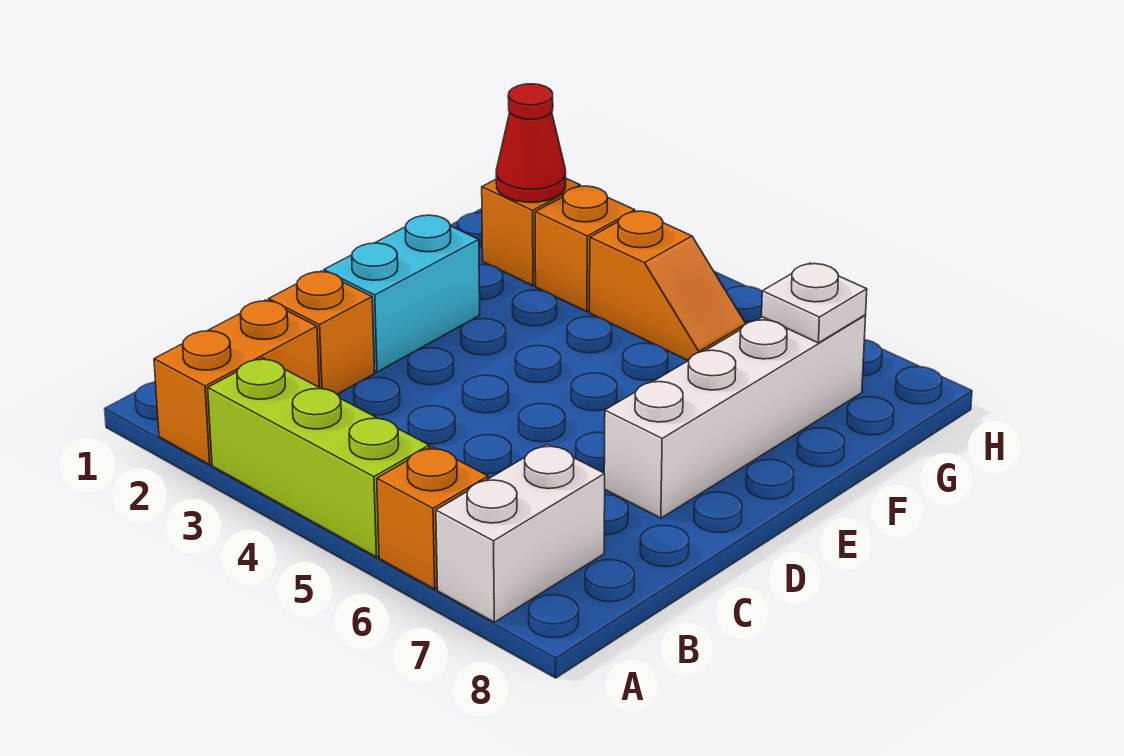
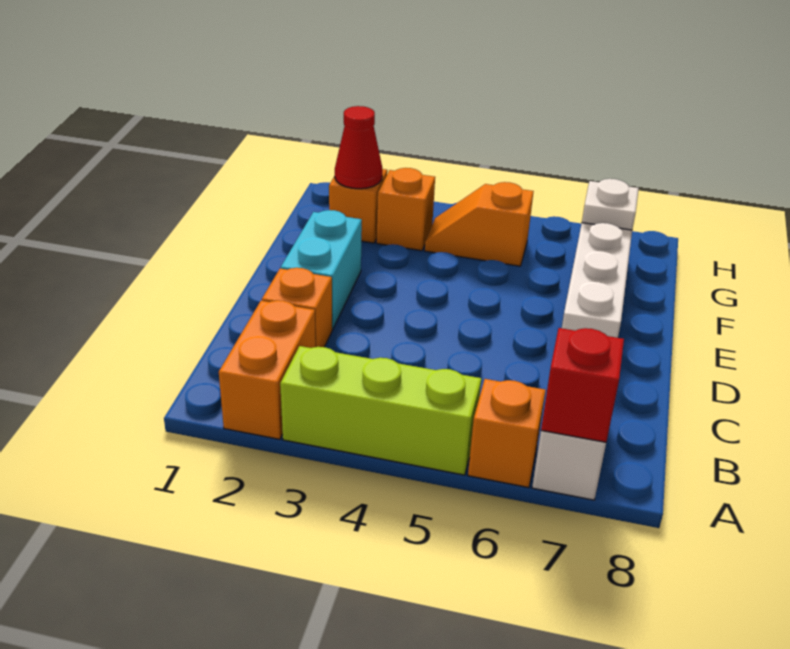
none -> red brick A7 level 2
orange slope G4:G5 level 1 top 4 -> orange slope G4:G5 level 1 top 5

